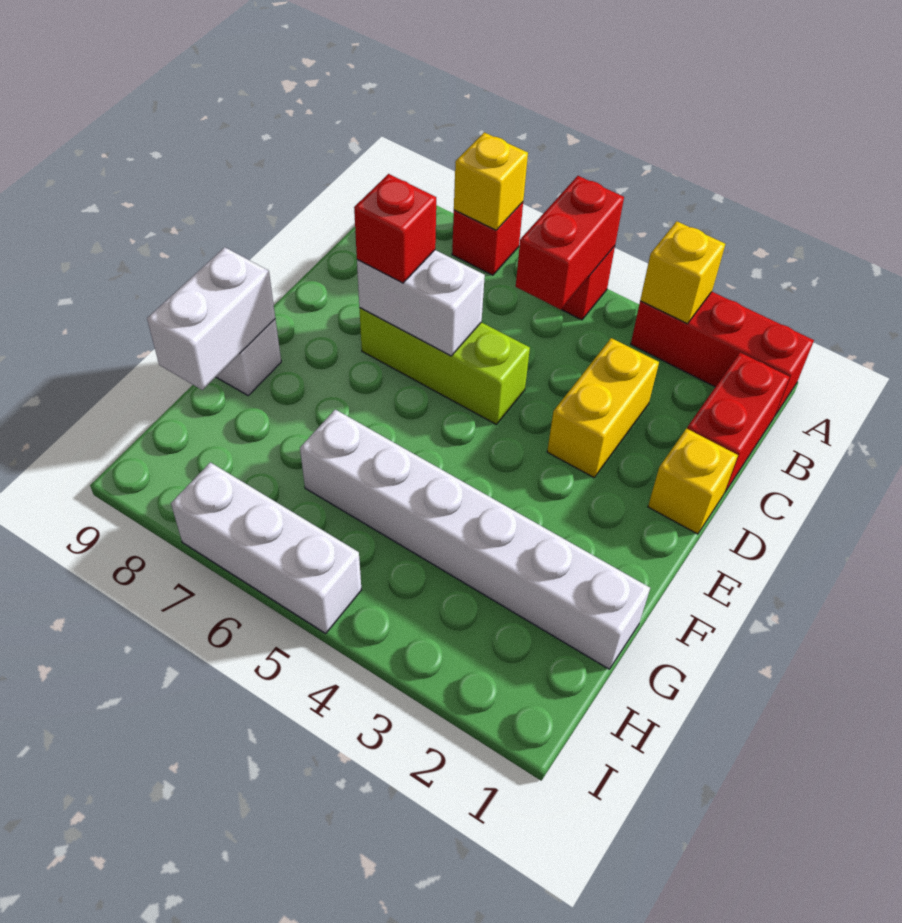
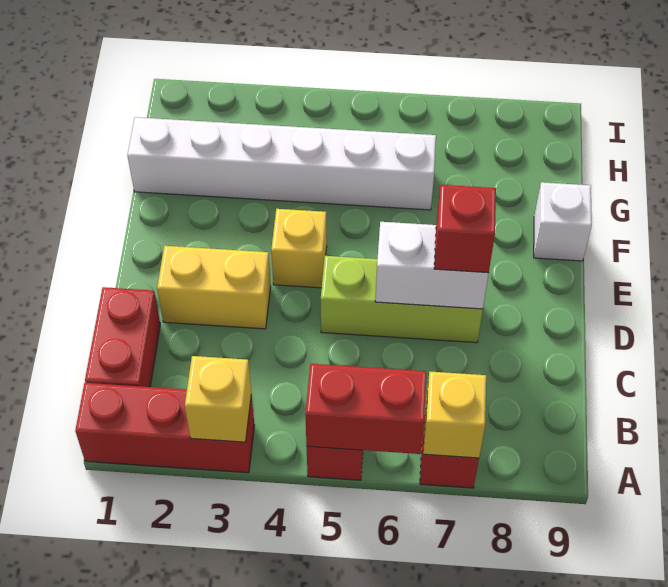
red brick A5:B5 level 2 -> red brick A5:A6 level 2
yellow brick C3:D3 level 1 -> yellow brick D2:D3 level 1
yellow brick D1 level 1 -> yellow brick E4 level 1
white brick F9:G9 level 2 -> none
white brick I5:I7 level 1 -> none

